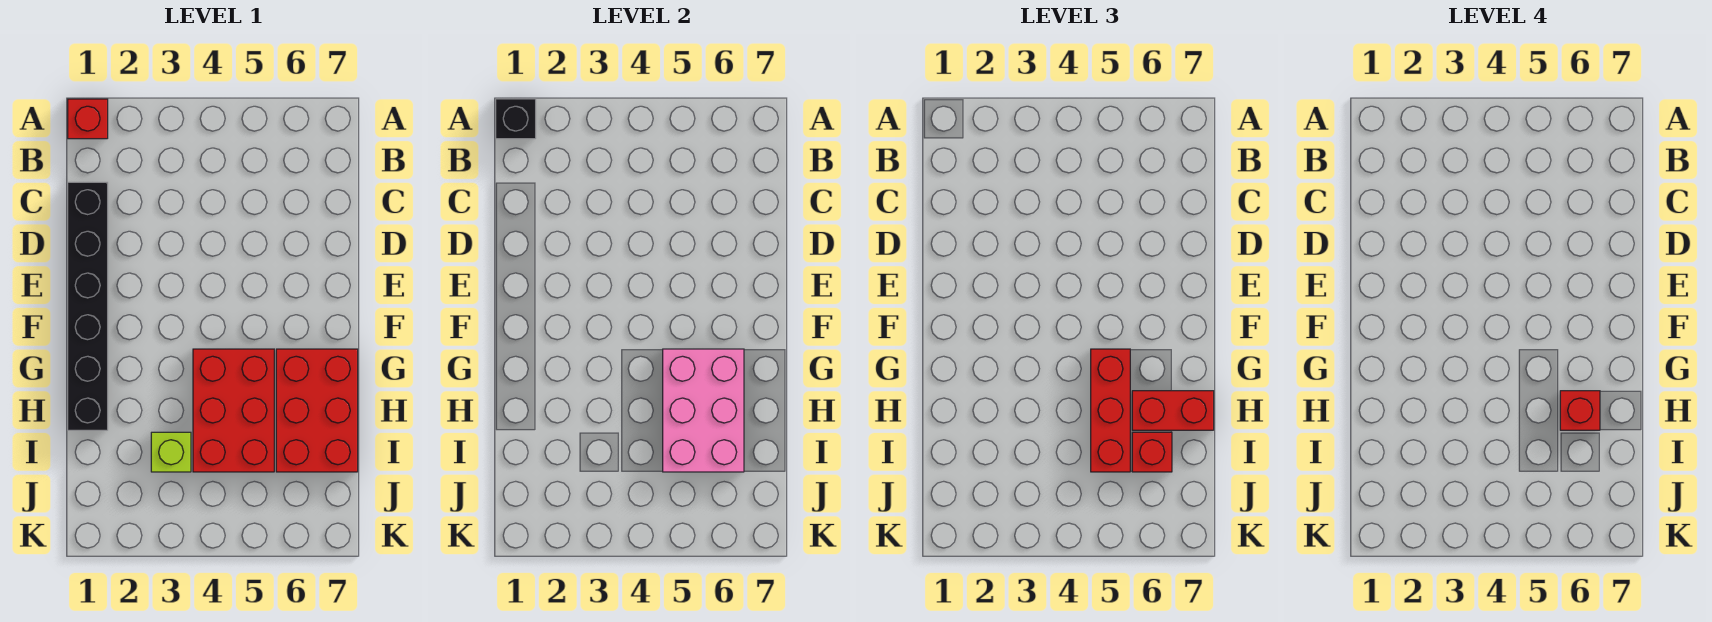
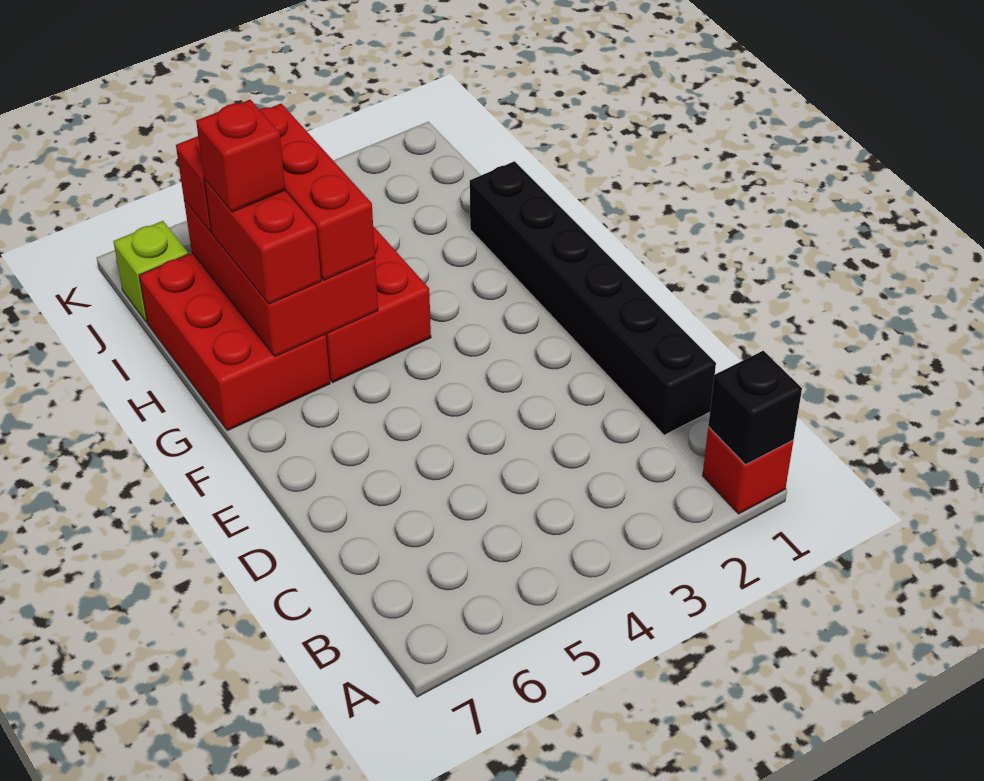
pink brick G5:I6 level 2 -> red brick G5:I6 level 2
red brick H6:H7 level 3 -> red brick G6:H6 level 3
lime brick I3 level 1 -> lime brick J7 level 1

